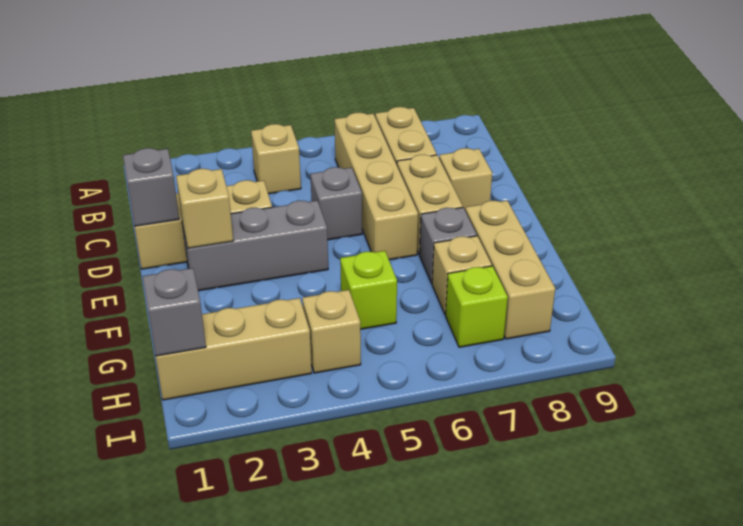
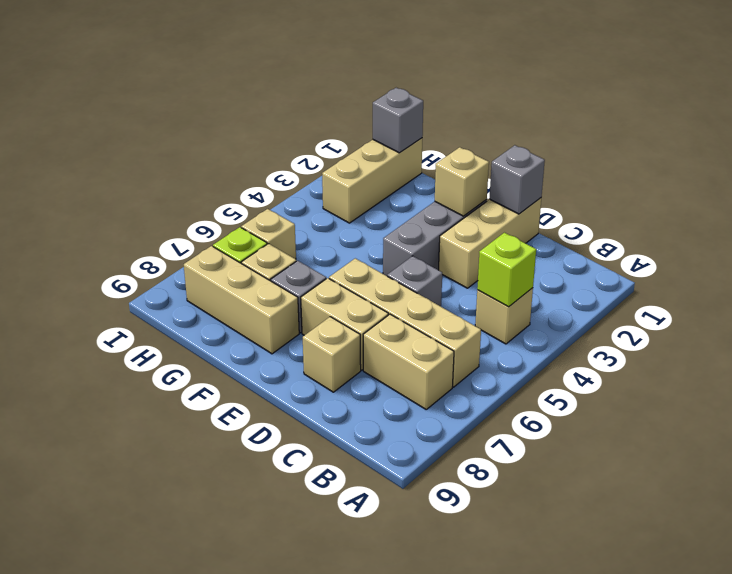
lime brick G5 level 1 -> lime brick B4 level 2
tan brick H4 level 1 -> tan brick H6 level 1

